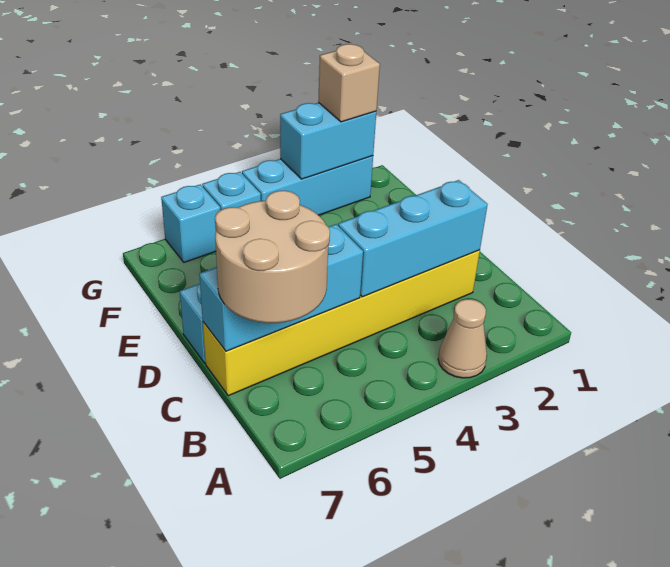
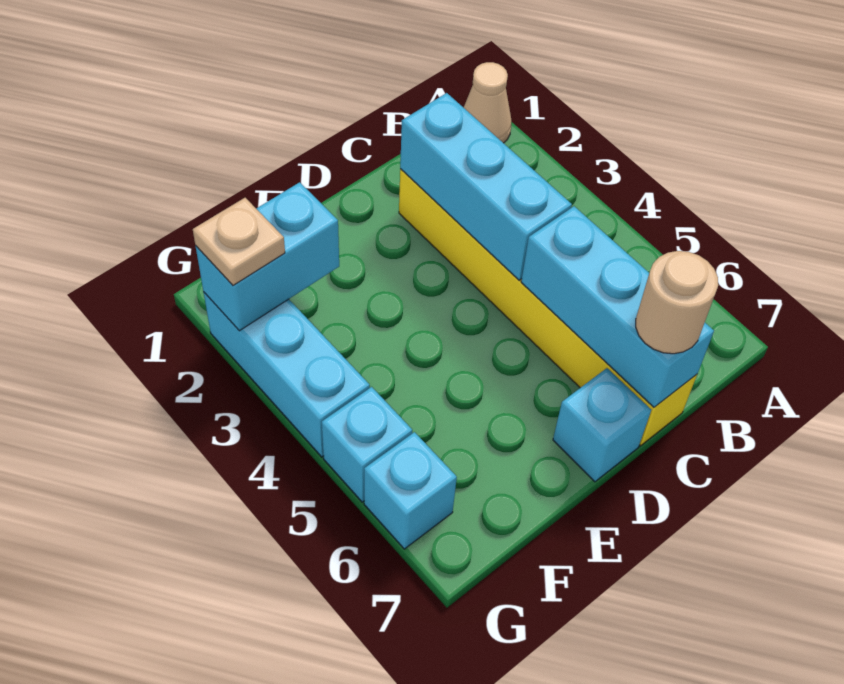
tan cone A3 level 1 -> tan cone A1 level 1
tan round brick B6:C7 level 3 -> tan round brick C7 level 3
cyan brick G2:G3 level 2 -> cyan brick F2:G2 level 2
tan brick G2 level 3 -> tan plate G2 level 3

